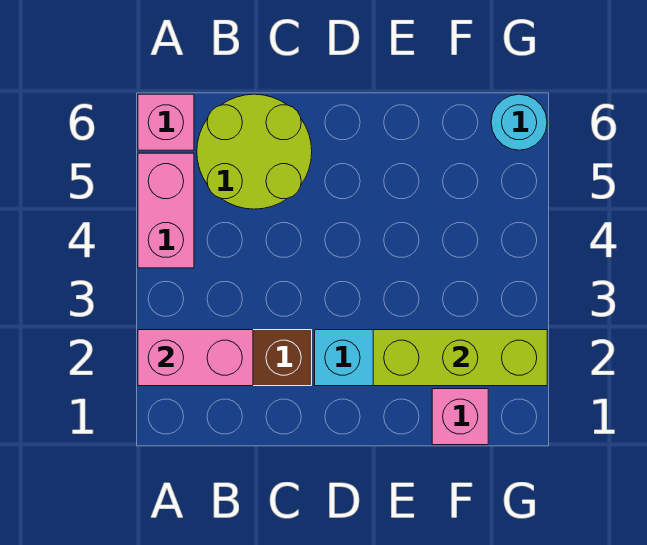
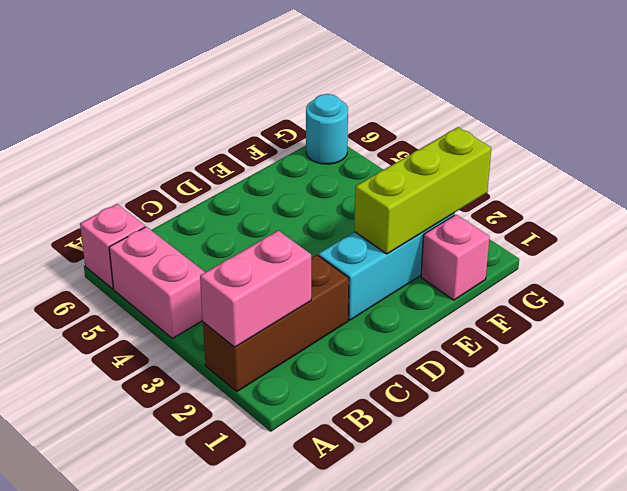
lime round brick B5:C6 level 1 -> none

